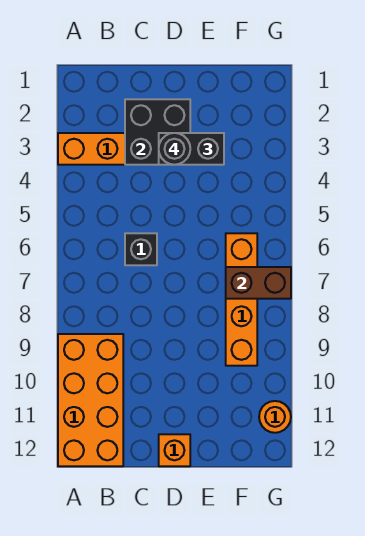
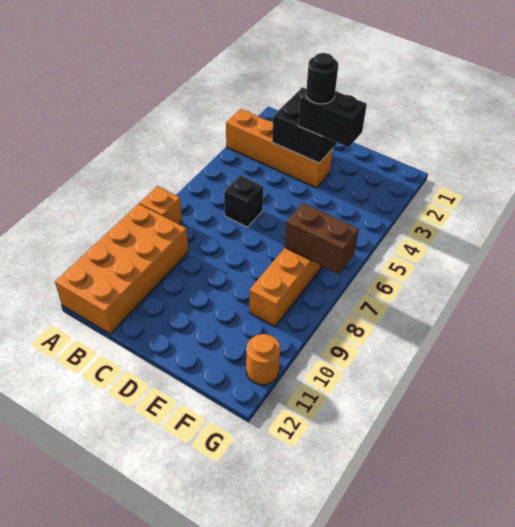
orange brick D12 level 1 -> orange brick A8 level 1

